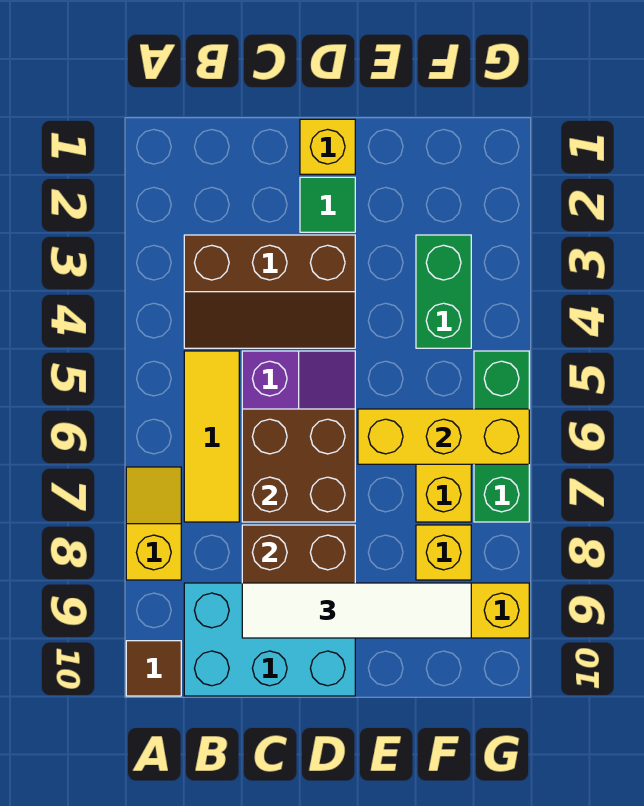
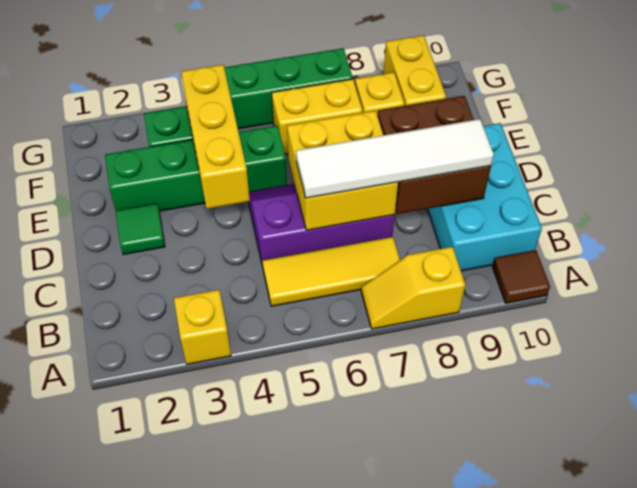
brown slope B3:D4 level 1 top 3 -> none
brown brick C6:D7 level 2 -> yellow brick C6:D7 level 2
white tile C9:F9 level 3 -> white tile C6:C9 level 3
yellow brick D1 level 1 -> yellow brick A3 level 1
none -> green brick E2:E5 level 1
yellow brick E6:G6 level 2 -> yellow brick D4:F4 level 2

